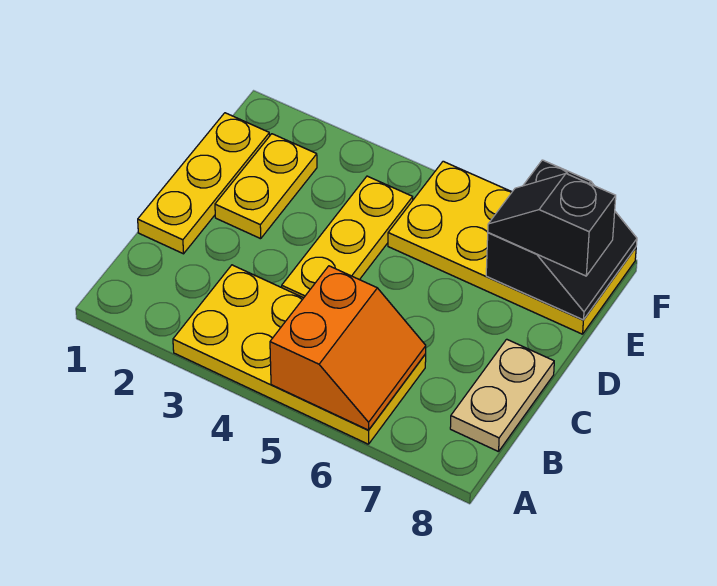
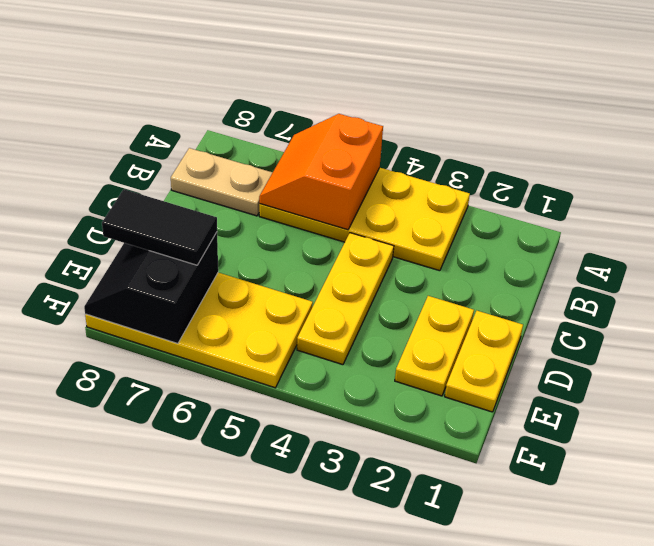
tan plate B8:C8 level 1 -> tan plate B7:B8 level 1
yellow plate C1:E1 level 1 -> yellow plate D1:E1 level 1
black slope E7:E8 level 3 top 8 -> black tile E7:E8 level 3

